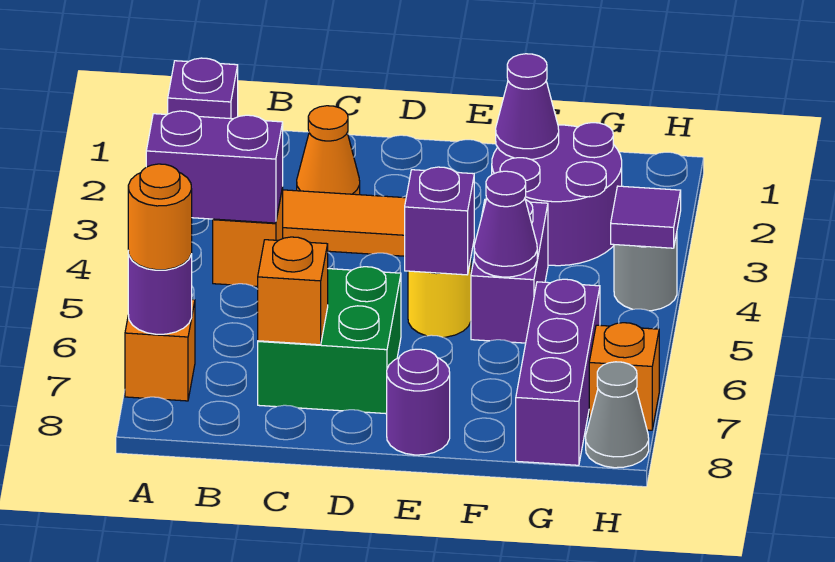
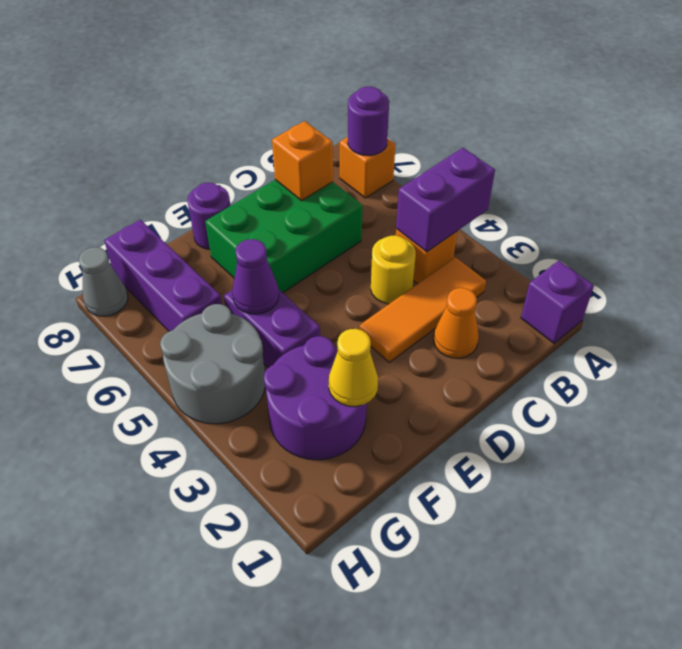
orange round brick A7 level 3 -> none
green brick C6:D7 level 1 -> green brick C6:E7 level 1
yellow round brick E5 level 1 -> yellow round brick C4 level 1
purple brick E5 level 2 -> none
purple cone F2 level 2 -> yellow cone F2 level 2
grey round brick H4 level 1 -> grey round brick G4:H5 level 1
purple tile H4 level 2 -> none
orange brick H7 level 1 -> none

